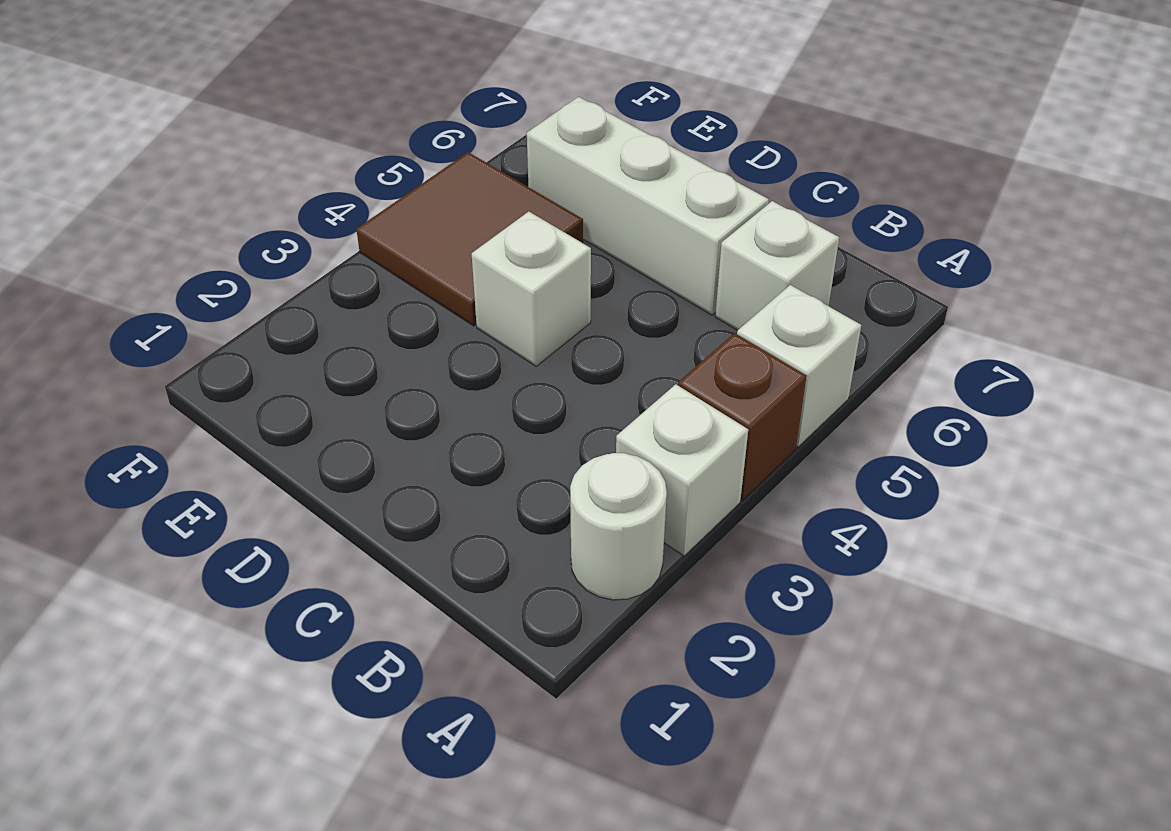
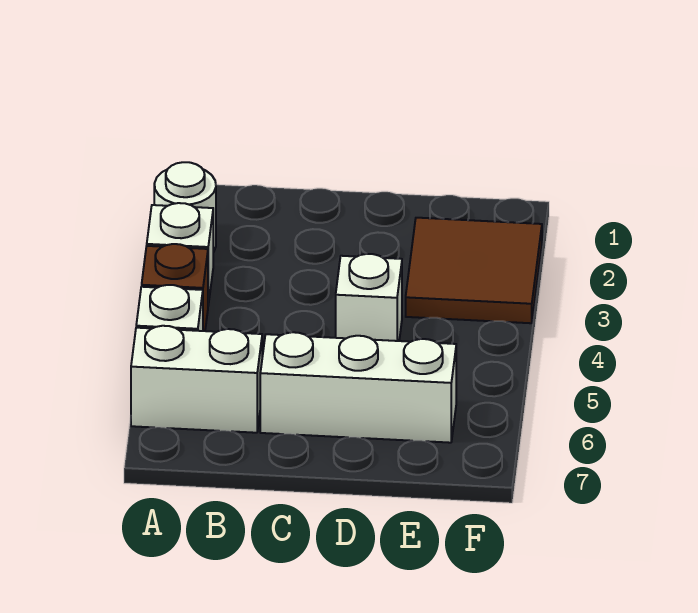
white brick B6 level 1 -> white brick A6:B6 level 1
brown tile E4:F5 level 1 -> brown tile E2:F3 level 1

